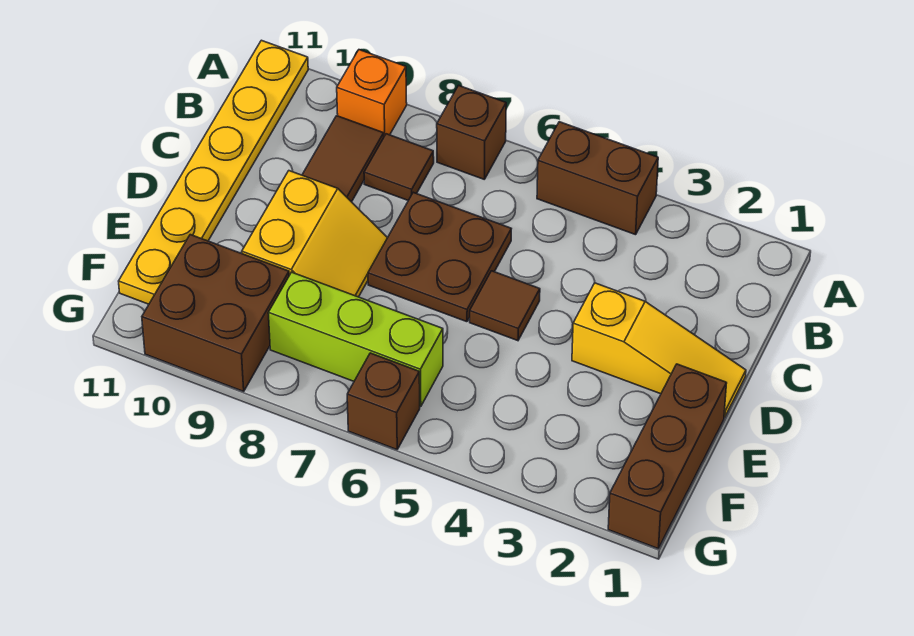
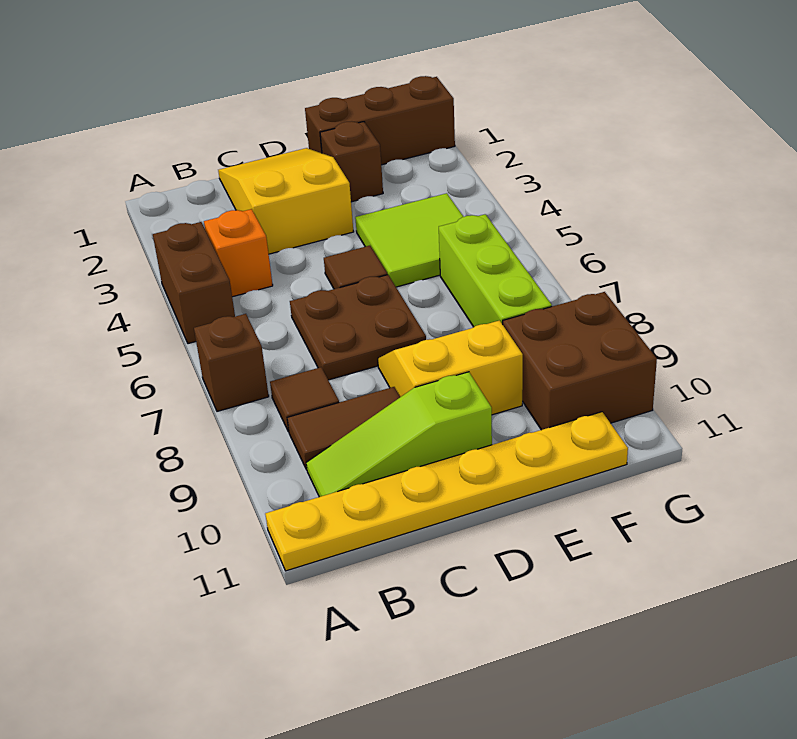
orange brick A9 level 1 -> orange brick B4 level 1
none -> lime slope B10:D10 level 1 top D
yellow slope D1:D3 level 1 top 3 -> yellow slope C1:D3 level 1 top 3
none -> lime tile E4:F5 level 1
brown brick G6 level 1 -> brown brick E2 level 1

